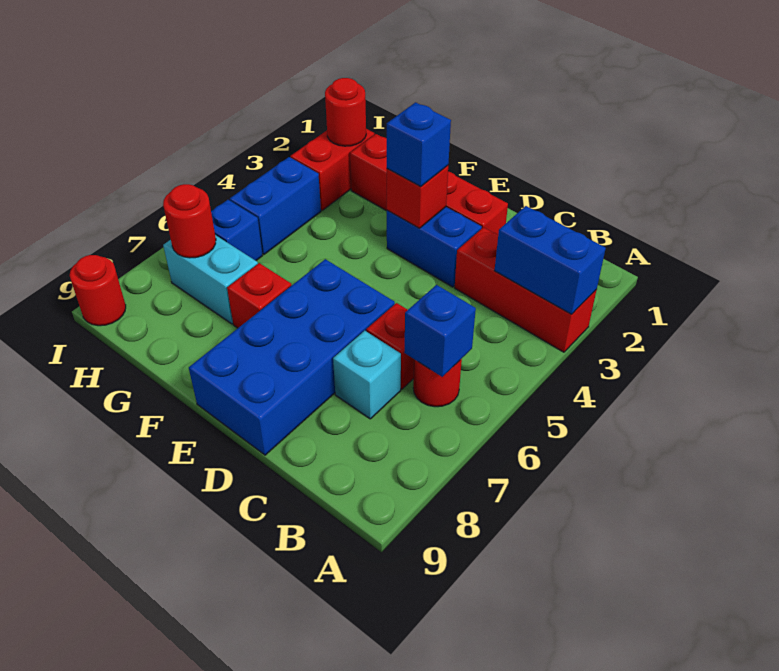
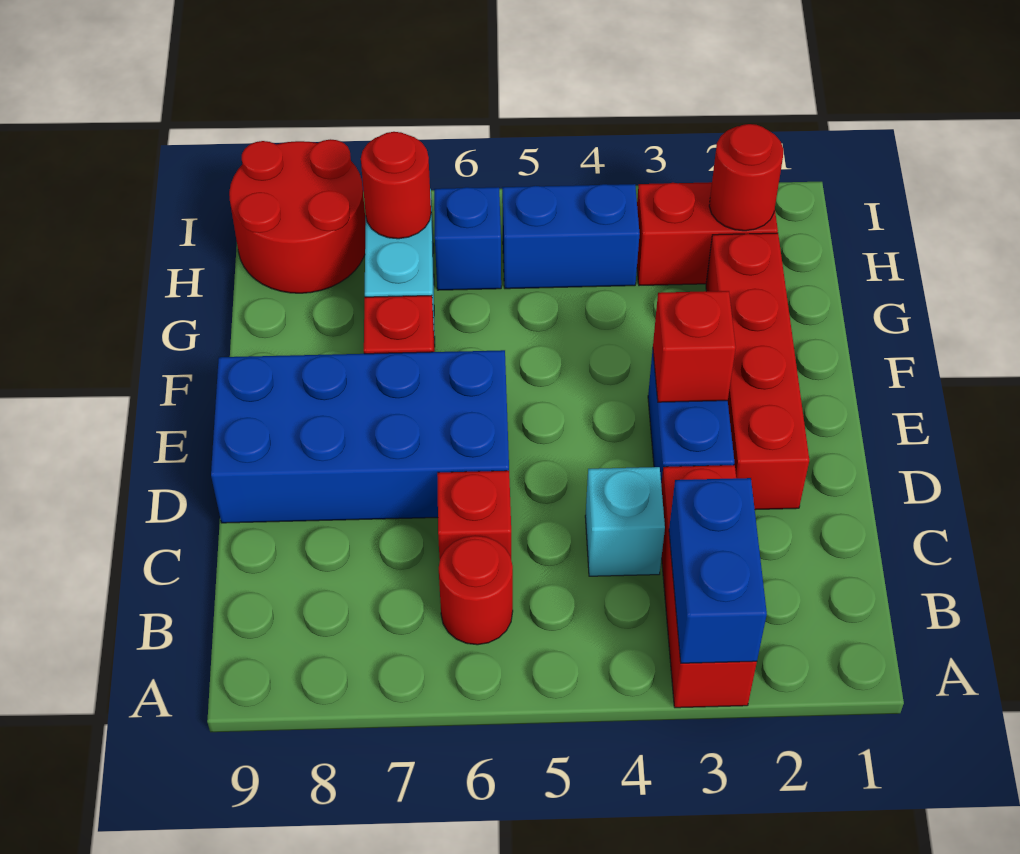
blue brick B6 level 2 -> none
cyan brick C7 level 1 -> cyan brick C4 level 1
blue brick E3 level 3 -> none
red round brick I9 level 1 -> red round brick H8:I9 level 1

